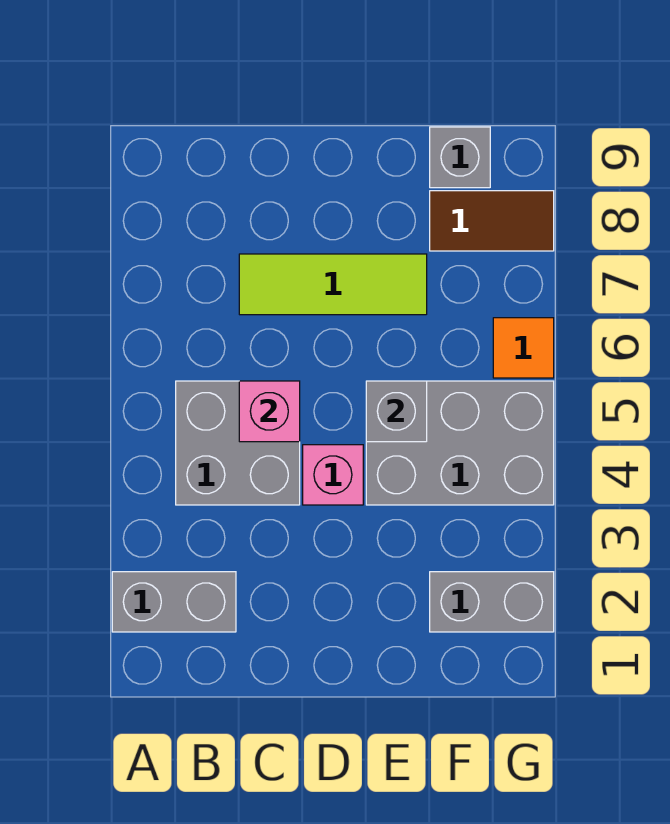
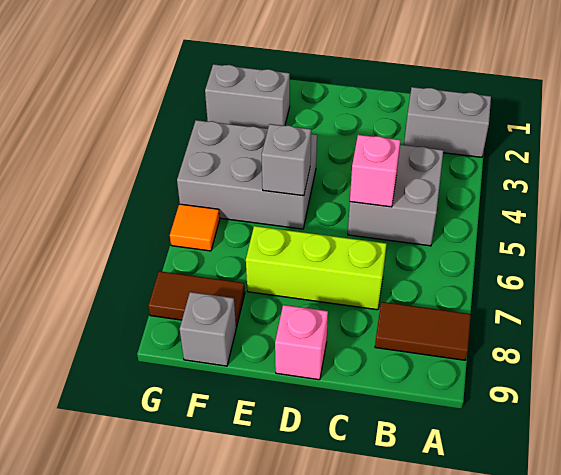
none -> brown tile A8:B8 level 1
lime tile C7:E7 level 1 -> lime brick C7:E7 level 1
pink brick D4 level 1 -> pink brick D9 level 1

